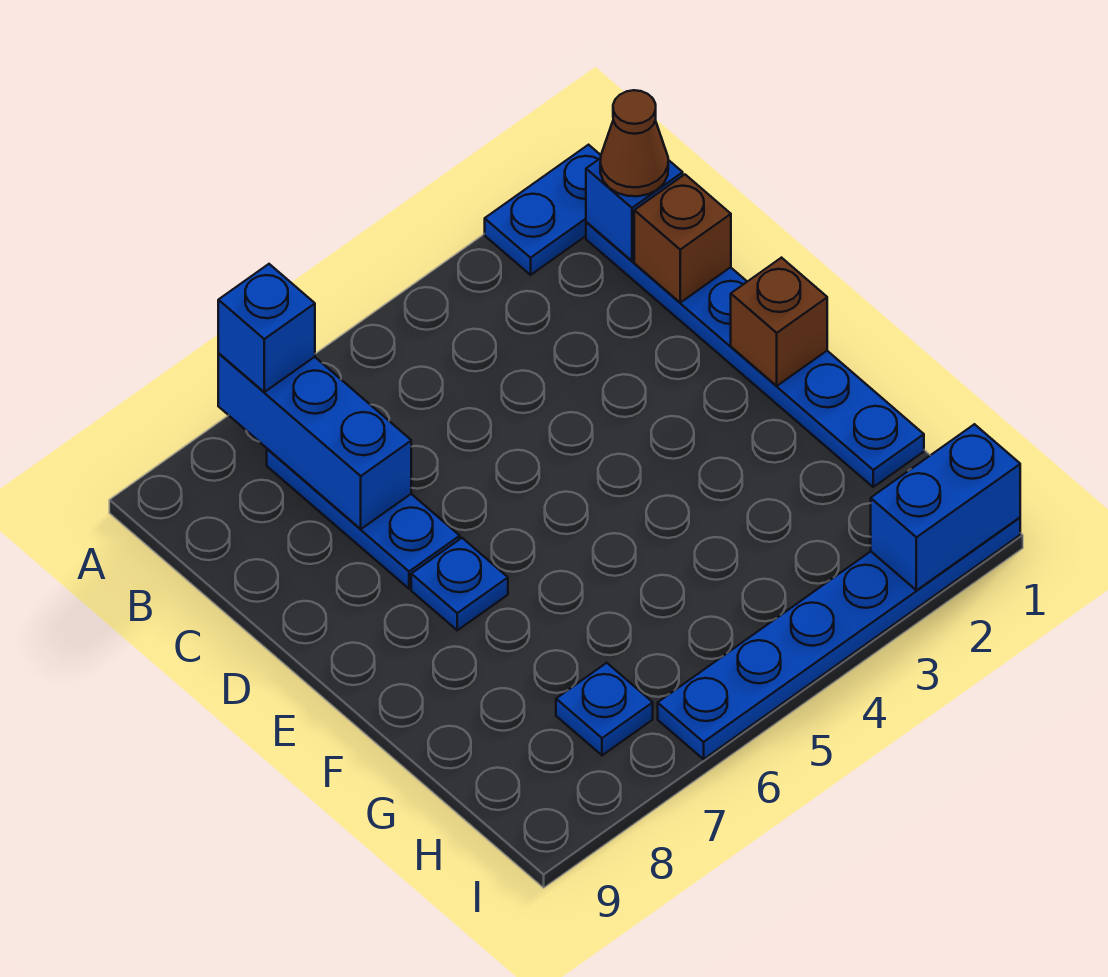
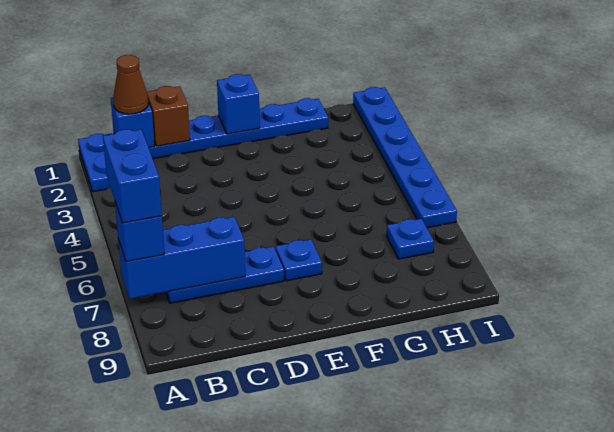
brown brick E1 level 2 -> blue brick E1 level 2
blue brick I1:I2 level 2 -> blue brick A6:A7 level 4

